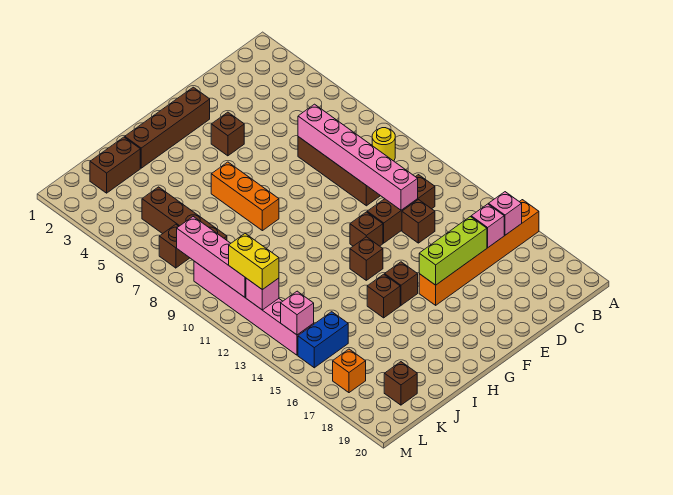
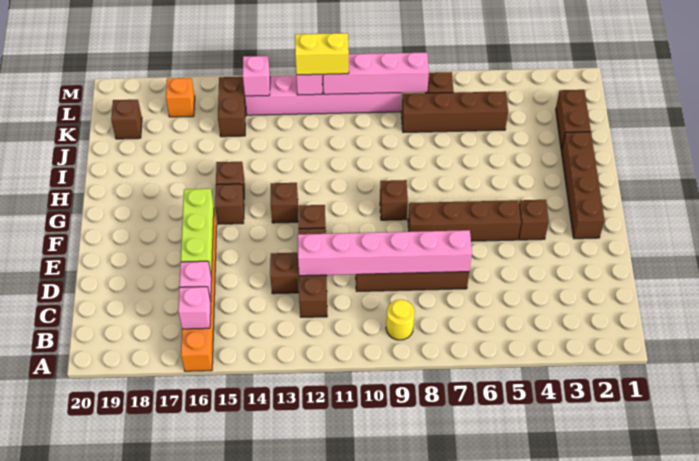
none -> brown brick F5:F8 level 1
none -> brown brick G9 level 1
orange brick H6:H8 level 1 -> none
blue brick K15:L15 level 1 -> brown brick K15:L15 level 1

